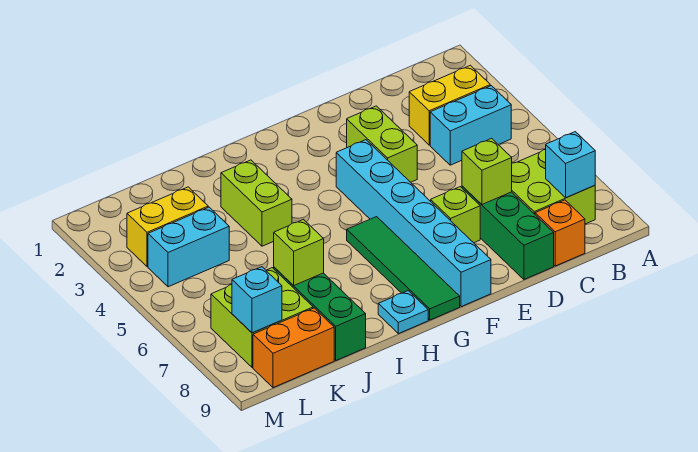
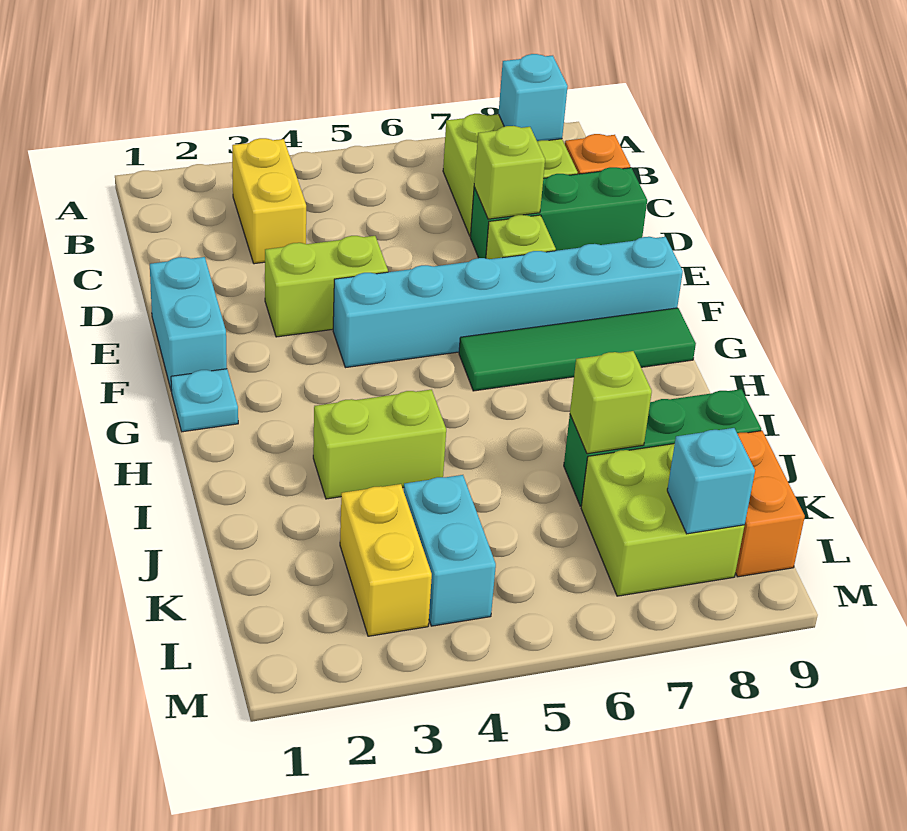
cyan brick B4:C4 level 1 -> cyan brick E1:F1 level 1
cyan plate H9 level 1 -> cyan plate G1 level 1

